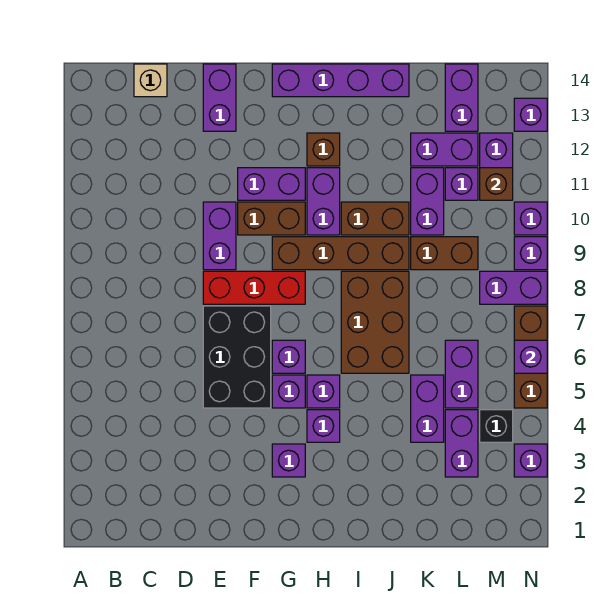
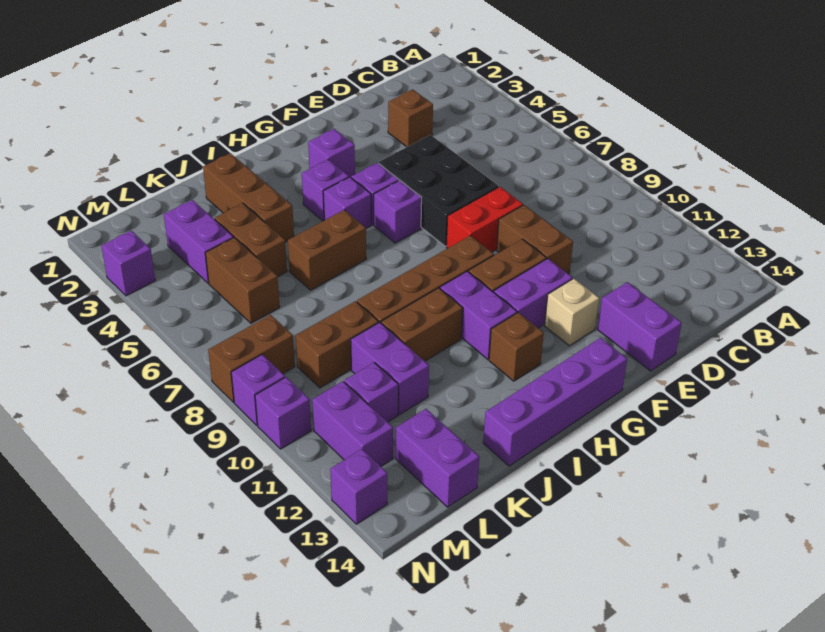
tan brick C14 level 1 -> tan brick F12 level 1
red brick E8:G8 level 1 -> red brick E8:F8 level 1
purple brick E9:E10 level 1 -> brown brick E9:E10 level 1
brown brick I6:J8 level 1 -> brown brick I6:J6 level 1
purple brick K4:K5 level 1 -> brown brick K4:K5 level 1
purple brick K12:L12 level 1 -> none
purple brick L5:L6 level 1 -> brown brick L5:L6 level 1
black brick M4 level 1 -> none
purple brick M8:N8 level 1 -> brown brick M8:N8 level 1
brown brick M11 level 2 -> brown brick D3 level 1
brown brick N5:N7 level 1 -> brown brick J2:J4 level 1
purple brick N6 level 2 -> none

